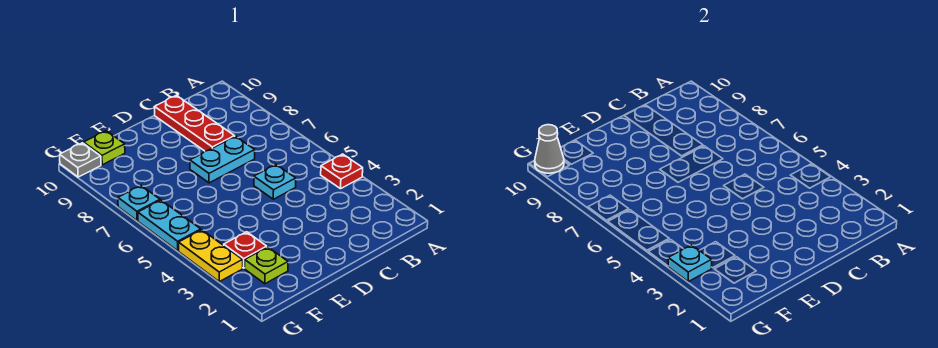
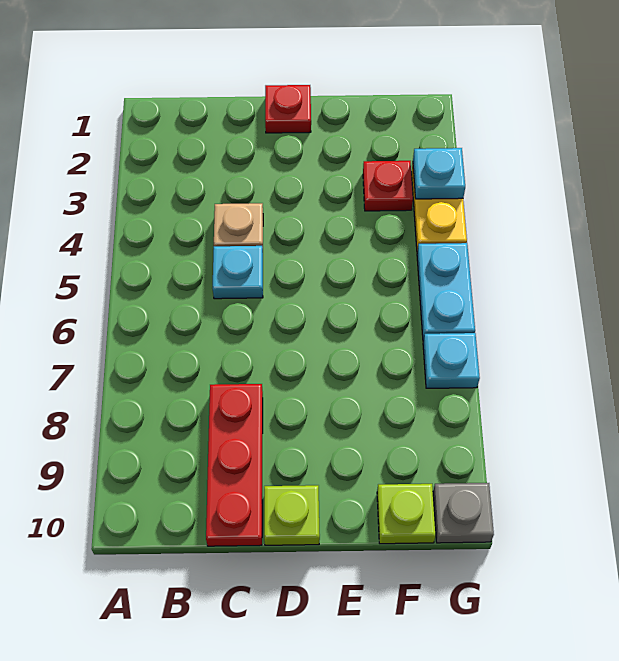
red plate A4 level 1 -> red plate D1 level 1
none -> tan plate C4 level 1
cyan plate C7:D7 level 1 -> none
lime plate F2 level 1 -> lime plate D10 level 1
grey cone G10 level 2 -> none

